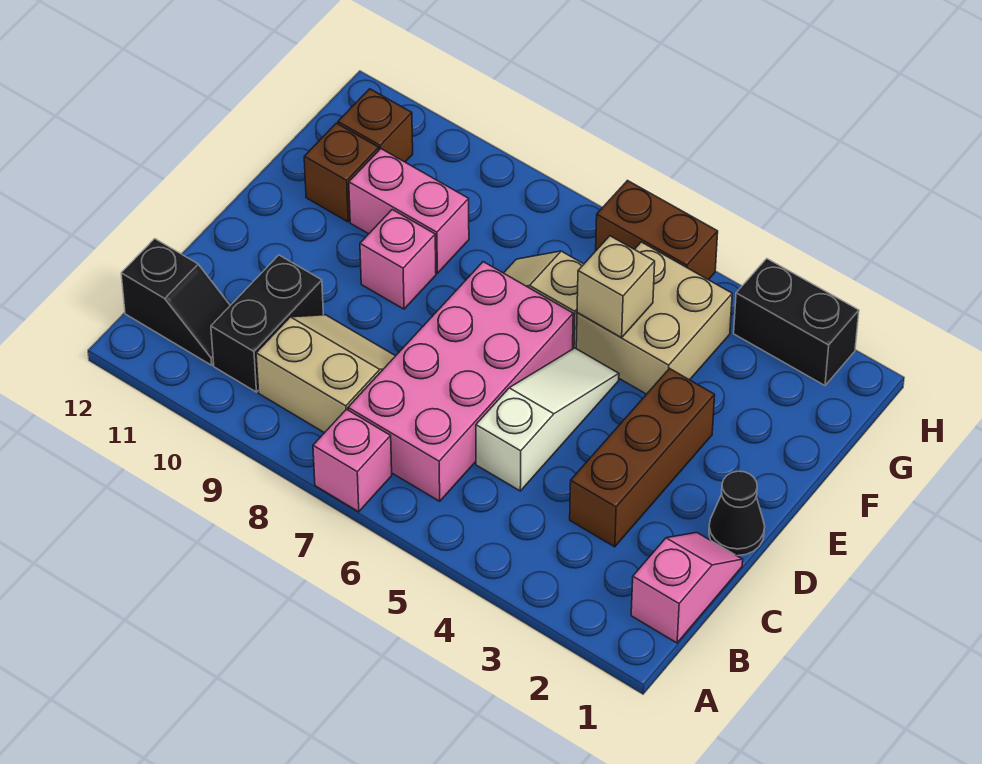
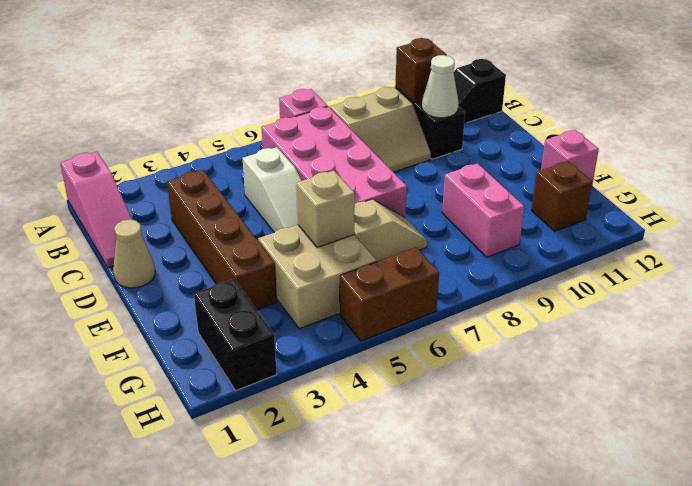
pink slope B1:C1 level 1 top B -> pink slope A1:C1 level 1 top A
brown brick C3:E3 level 1 -> brown brick C3:F3 level 1
none -> white cone C10 level 2
black cone D1 level 1 -> tan cone D1 level 1
pink brick E9 level 1 -> pink brick F12 level 1
pink brick F9:F10 level 1 -> pink brick F9:G9 level 1
brown brick F11 level 1 -> brown brick B10 level 2
black brick H2:H3 level 1 -> black brick G2:H2 level 1

